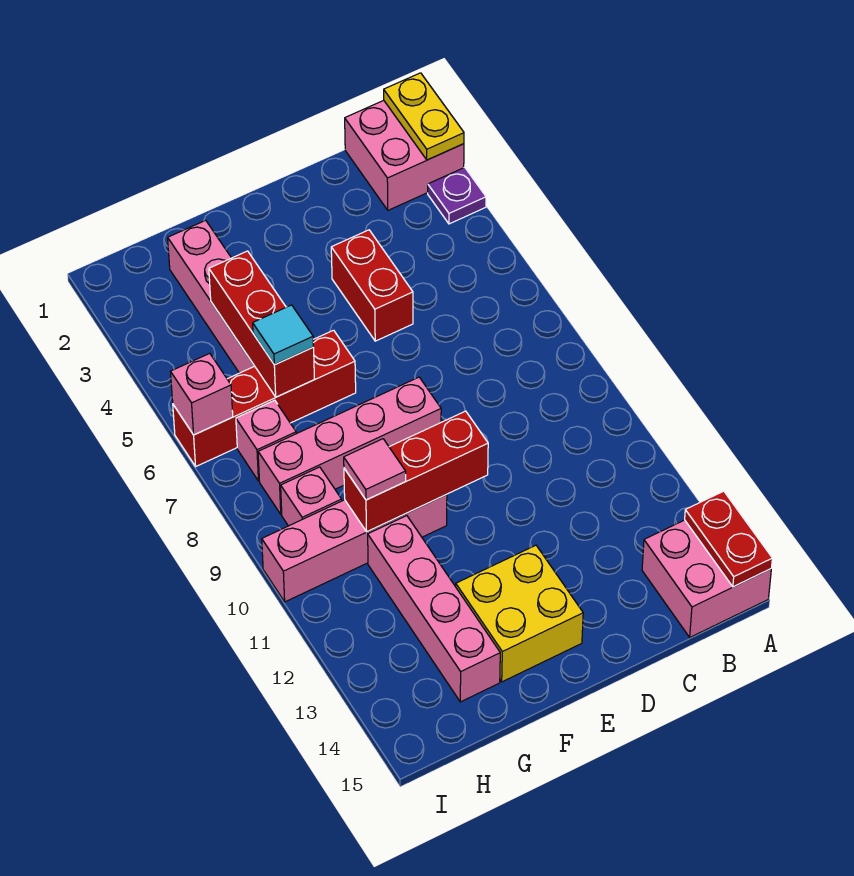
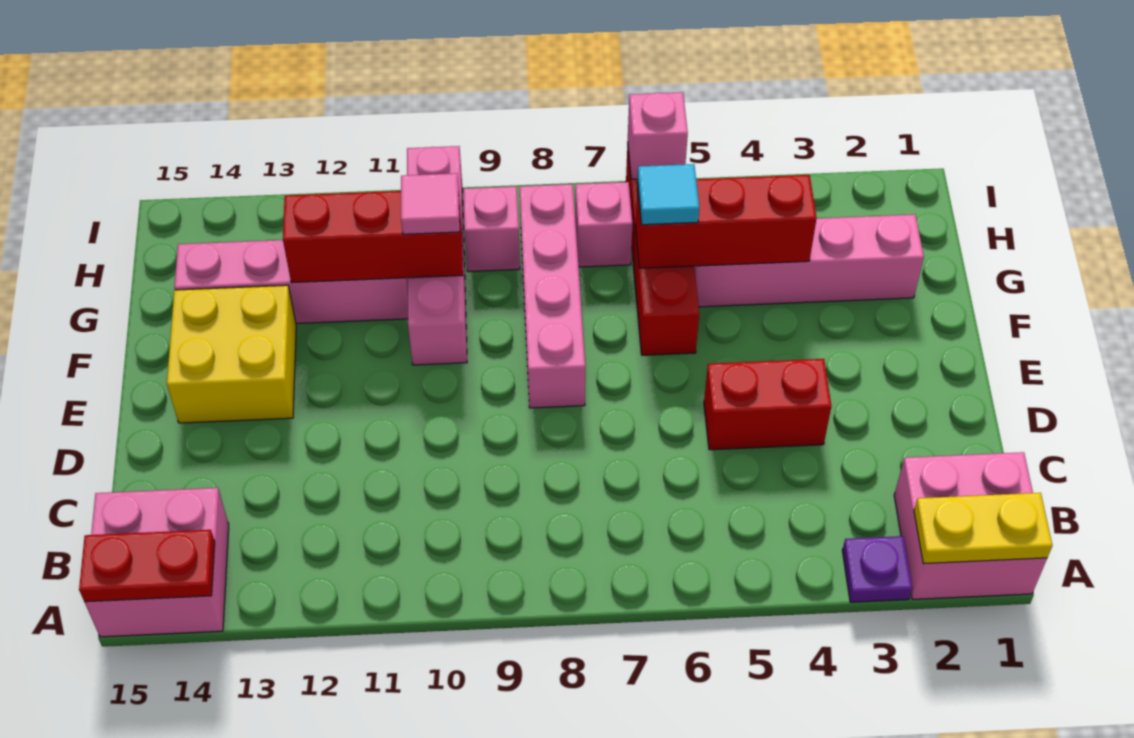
red brick E10:G10 level 2 -> red brick G10:G12 level 2

